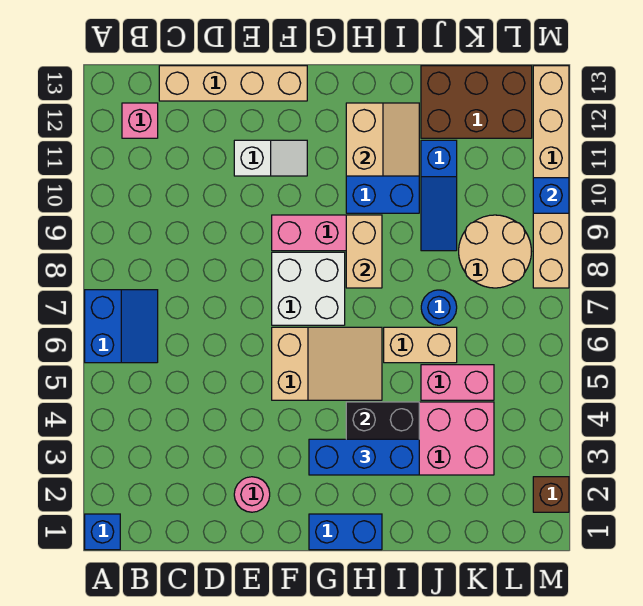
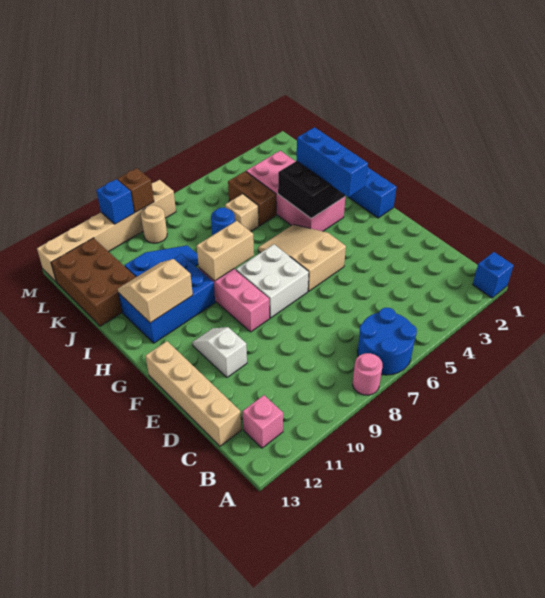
blue slope A6:B7 level 1 top A -> blue round brick A6:B7 level 1
pink round brick E2 level 1 -> pink round brick A8 level 1
tan brick I6:J6 level 1 -> tan brick J6 level 1
pink brick J5:K5 level 1 -> brown brick J5:K5 level 1
tan round brick K8:L9 level 1 -> tan round brick L9 level 1
brown brick M2 level 1 -> brown brick M9 level 2

